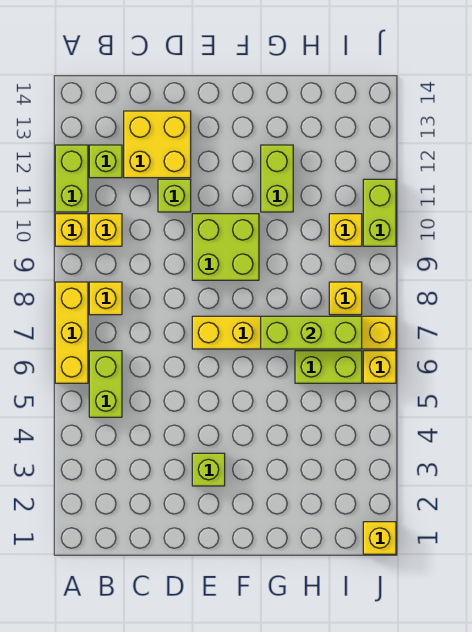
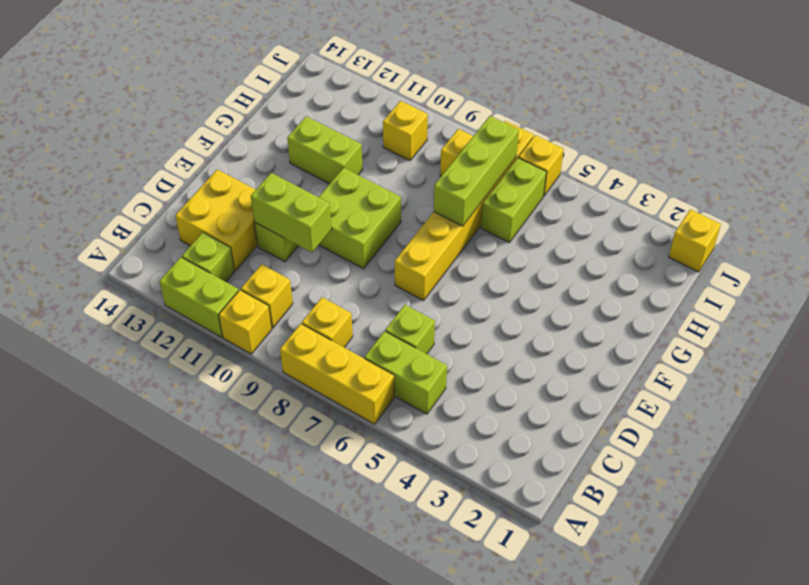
lime brick E3 level 1 -> lime brick C6 level 1
lime brick J10:J11 level 1 -> lime brick D10:D11 level 2

